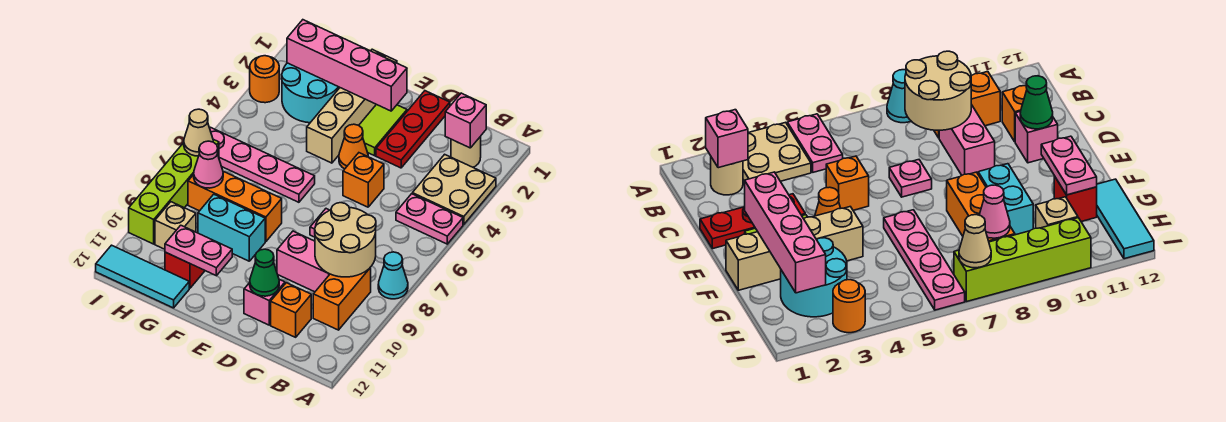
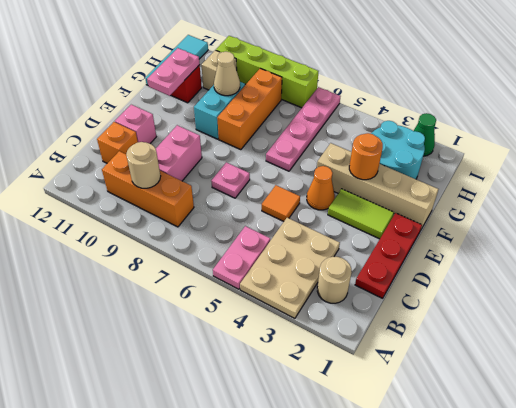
tan plate A3:B4 level 1 -> tan plate A3:C4 level 1
cyan cone A8 level 1 -> none
pink brick B2 level 2 -> none
tan round brick B8:C9 level 2 -> tan round brick B9 level 2
orange brick B9:B10 level 1 -> orange brick B8:B10 level 1
red plate D1:D3 level 1 -> red plate C1:E1 level 1
orange brick D5 level 1 -> orange tile D5 level 1
green cone D11 level 2 -> green cone I2 level 1
pink brick E2:H2 level 2 -> none
pink cone H8 level 2 -> none
orange round brick I3 level 1 -> orange round brick F3 level 2
tan cone I7 level 2 -> tan cone G9 level 2

